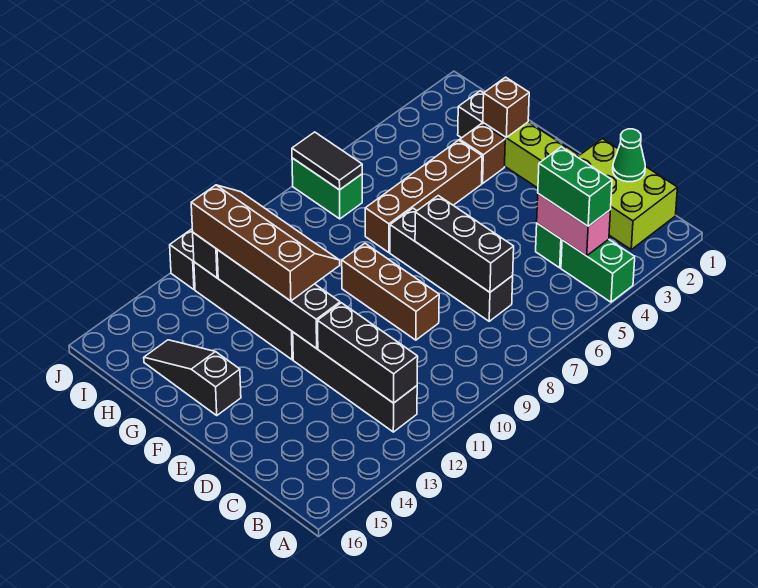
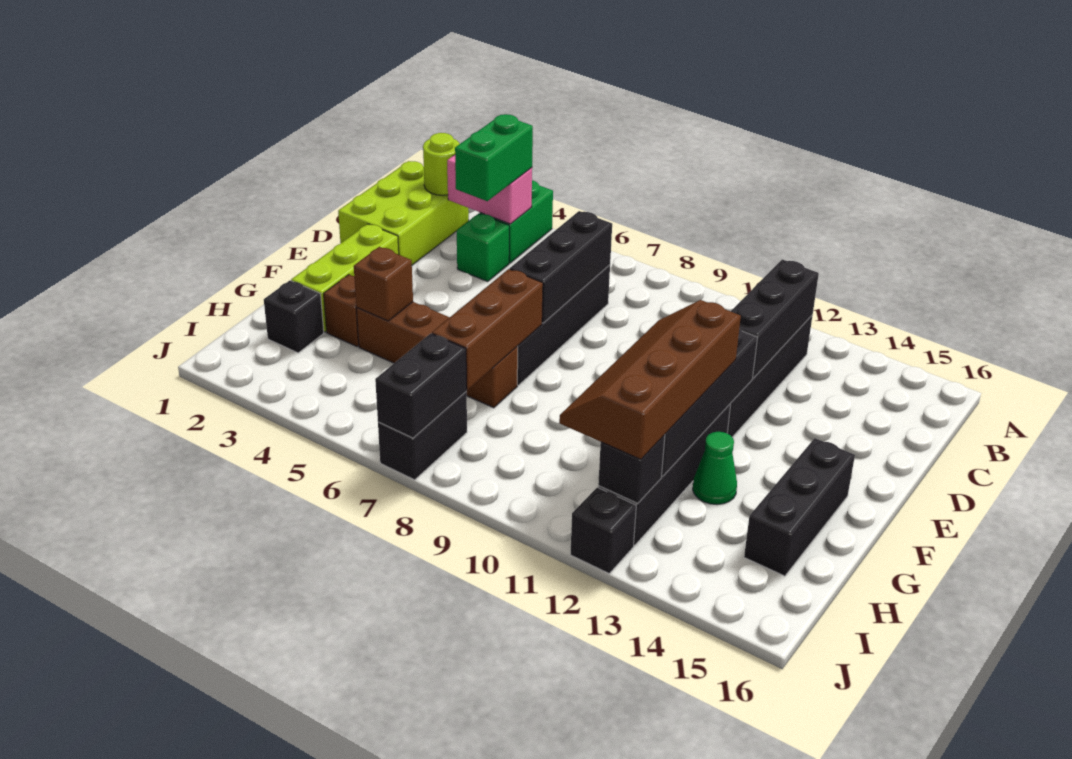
none -> lime round brick B2 level 2
pink brick B4:C4 level 2 -> pink brick B3:B4 level 2
green cone C1 level 2 -> green cone G13 level 1
brown brick D9:F9 level 1 -> brown brick F7:H7 level 2
black slope F15:H15 level 1 top F -> black brick F15:H15 level 1
brown brick G2 level 2 -> brown brick G4 level 2
green brick I7:J7 level 1 -> black brick I7:J7 level 1
black tile I7:J7 level 2 -> black brick I7:J7 level 2

